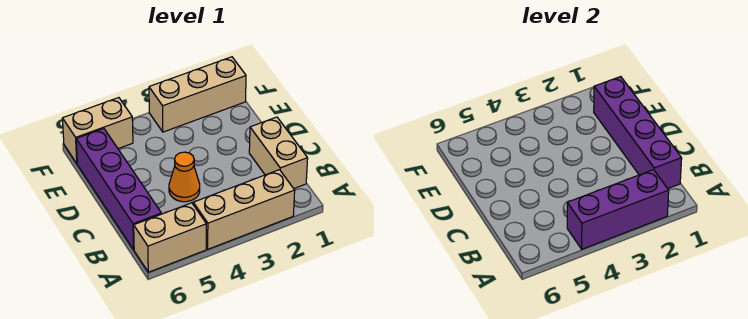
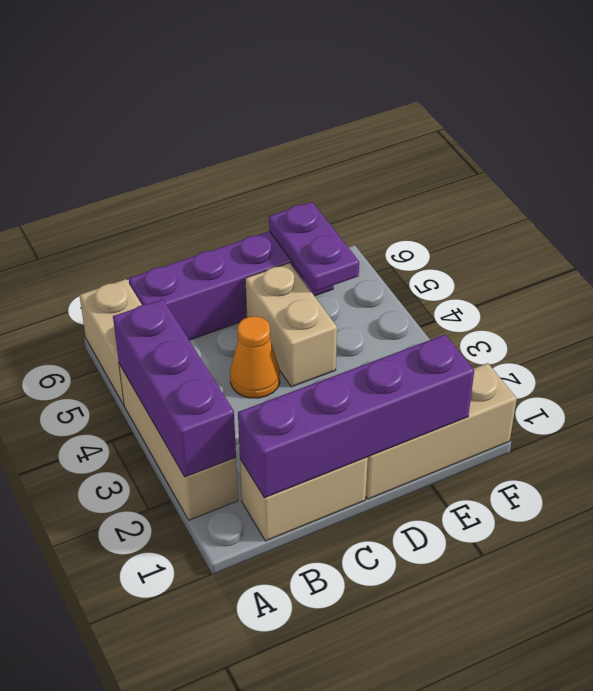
none -> purple plate E5:E6 level 2
tan brick F1:F3 level 1 -> tan brick D1:F1 level 1
tan brick F5:F6 level 1 -> tan brick D4:D5 level 1

